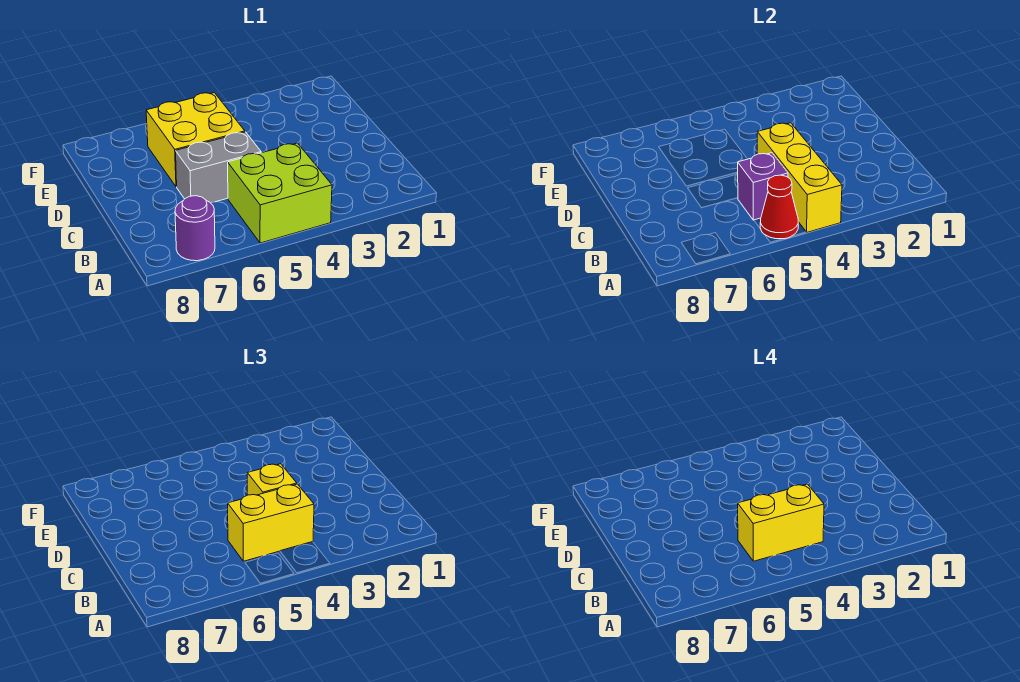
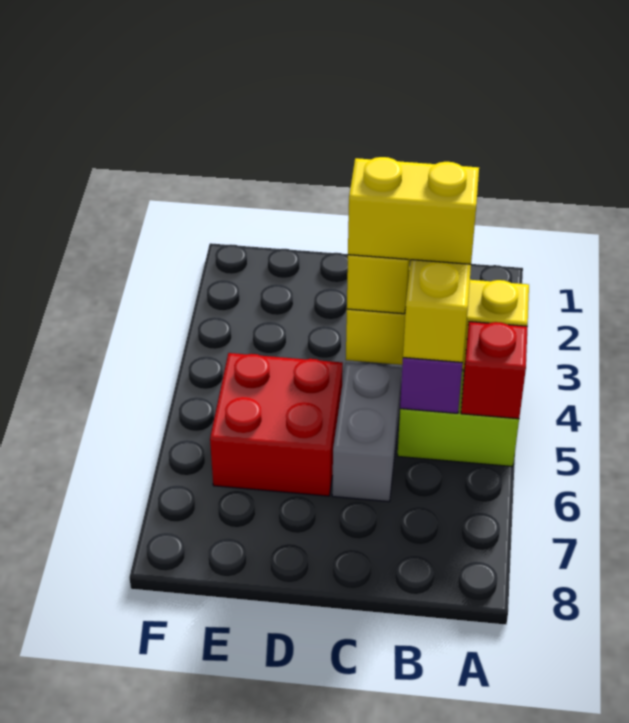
red cone A5 level 2 -> red brick A5 level 2
purple round brick A7 level 1 -> none
yellow brick B4:B5 level 4 -> yellow brick B4:C4 level 4
yellow brick D5:E6 level 1 -> red brick D5:E6 level 1

